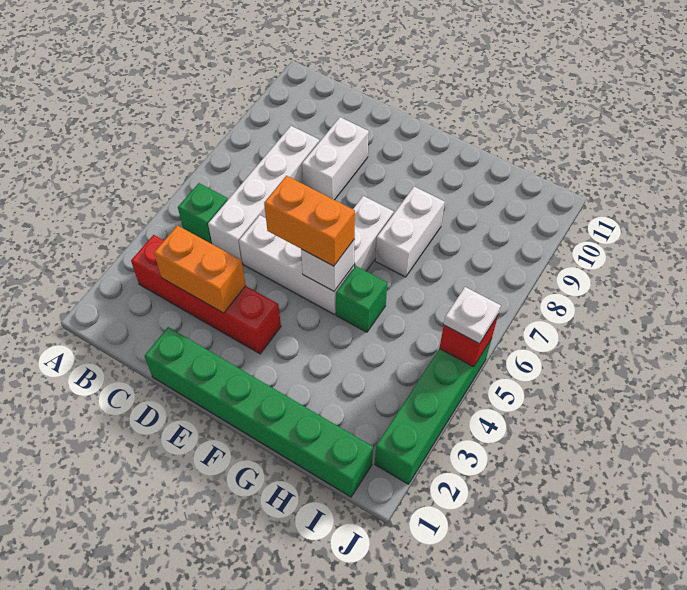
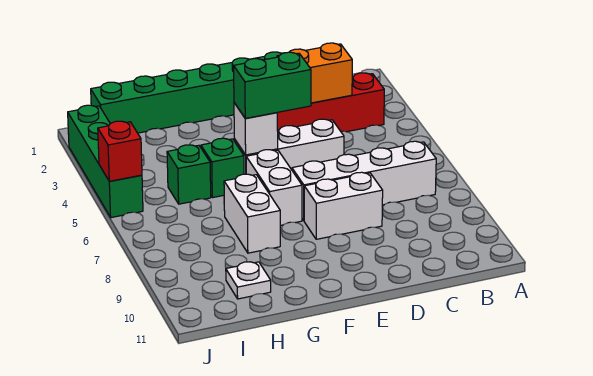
green brick B5 level 1 -> green brick H5 level 1
white brick C5:C8 level 1 -> white brick B7:E7 level 1
white brick D8:D9 level 1 -> white brick D8:E8 level 1
orange brick E5:F5 level 3 -> green brick E5:F5 level 3
white plate J5 level 3 -> white plate H10 level 1

